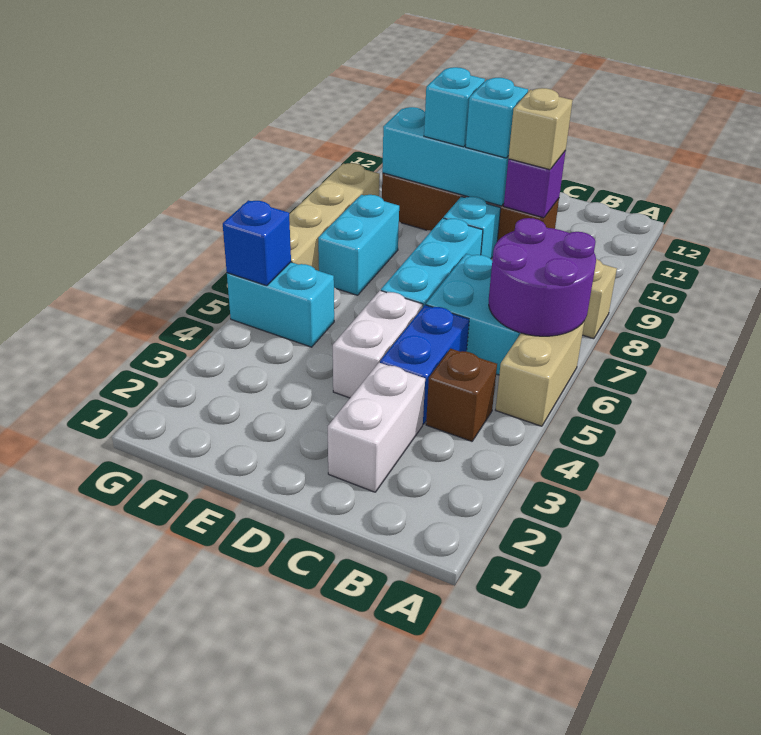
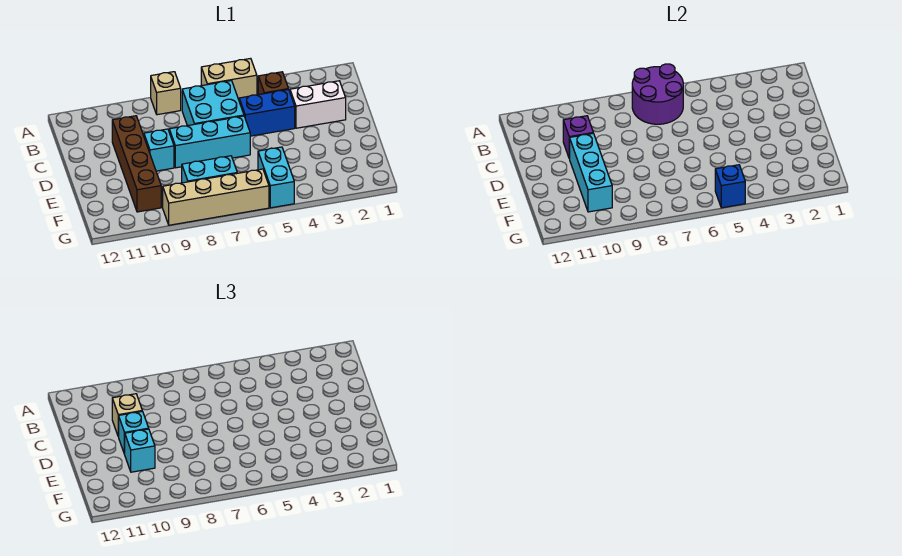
white brick D4:D5 level 1 -> none

